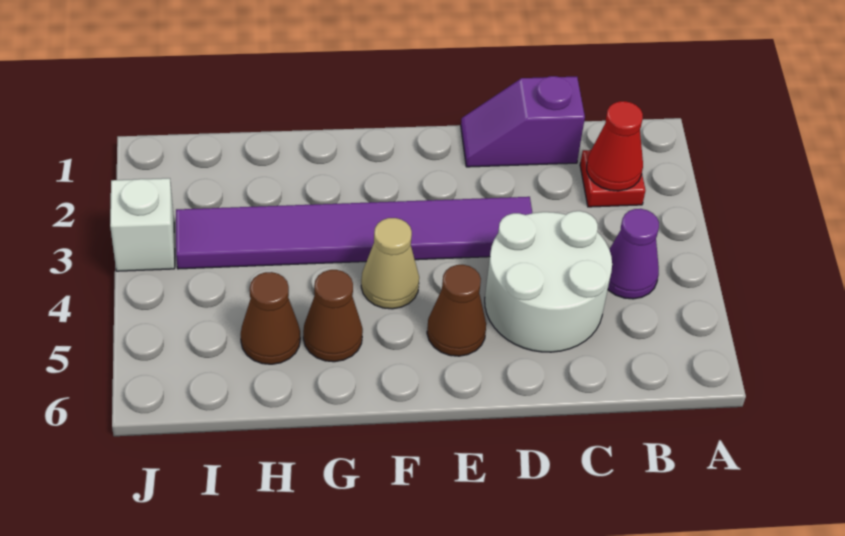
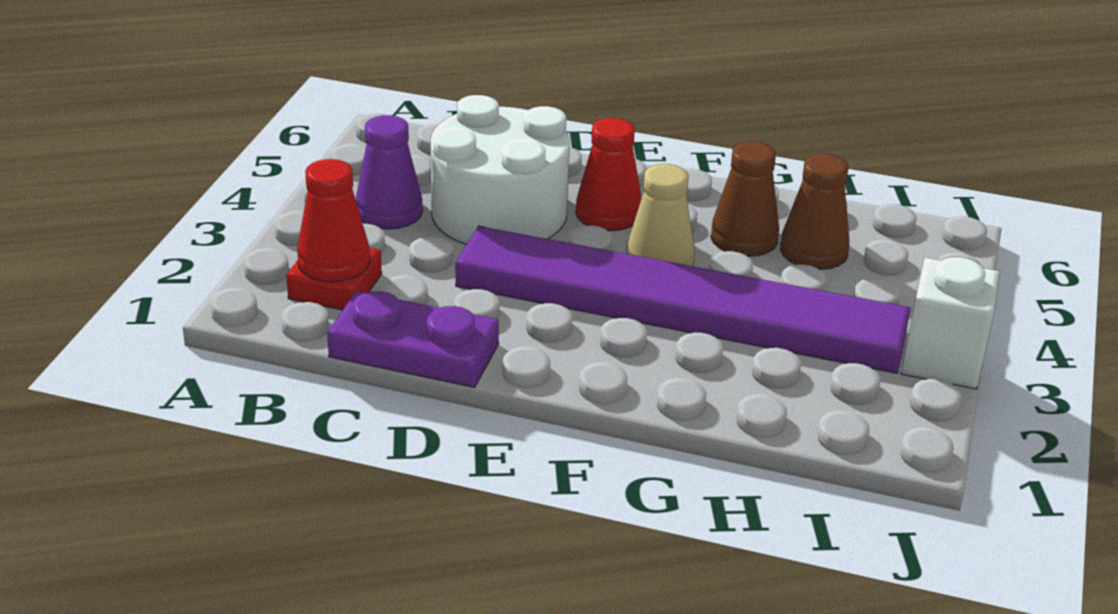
purple slope C1:D1 level 1 top C -> purple plate C1:D1 level 1
brown cone E5 level 1 -> red cone E5 level 1

